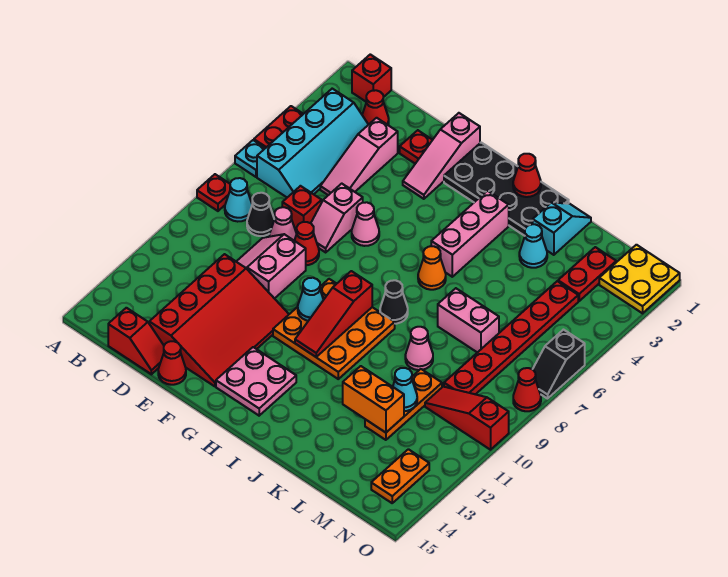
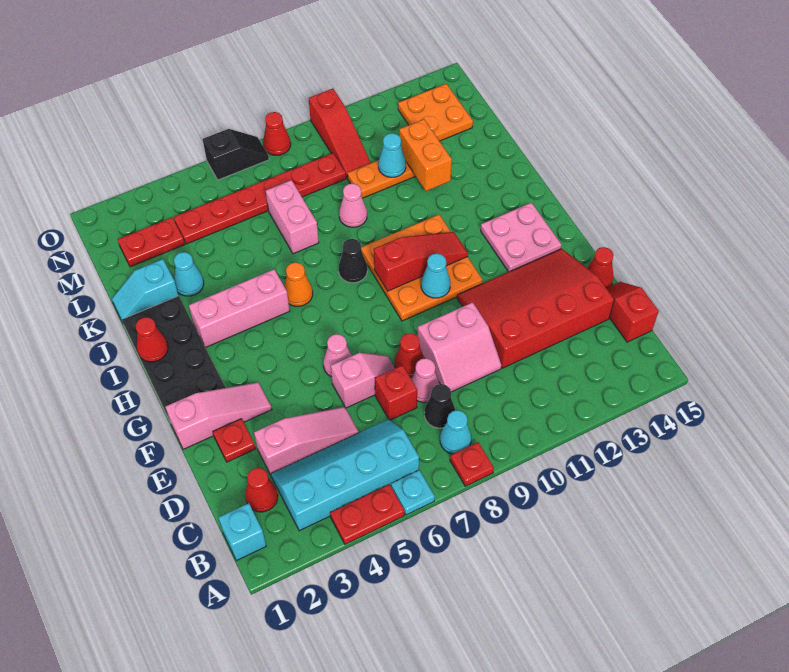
red brick B1 level 1 -> cyan brick B1 level 1
yellow plate N1:O2 level 1 -> none
orange plate N13:N14 level 1 -> orange plate M13:N14 level 1

